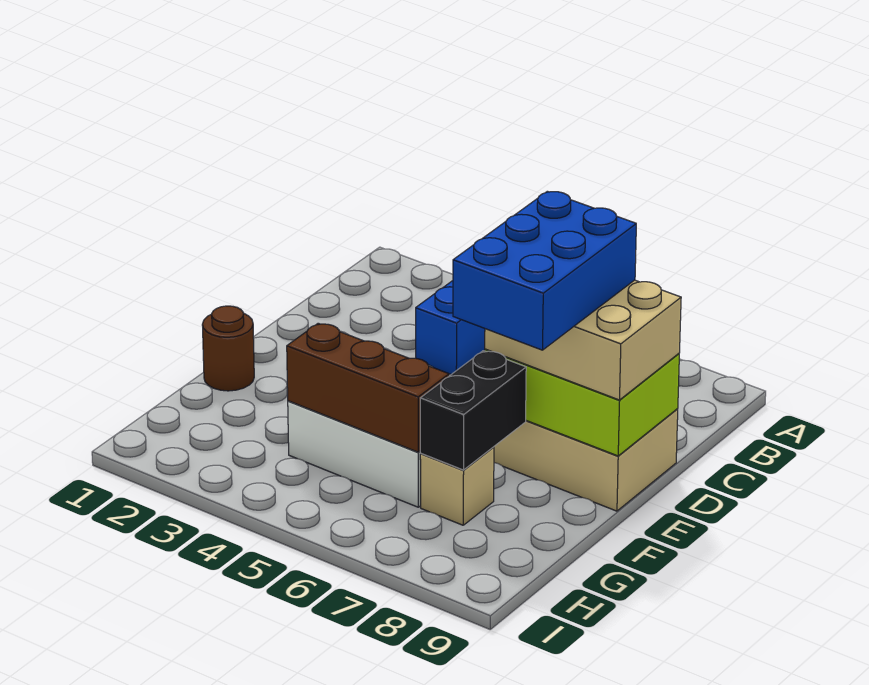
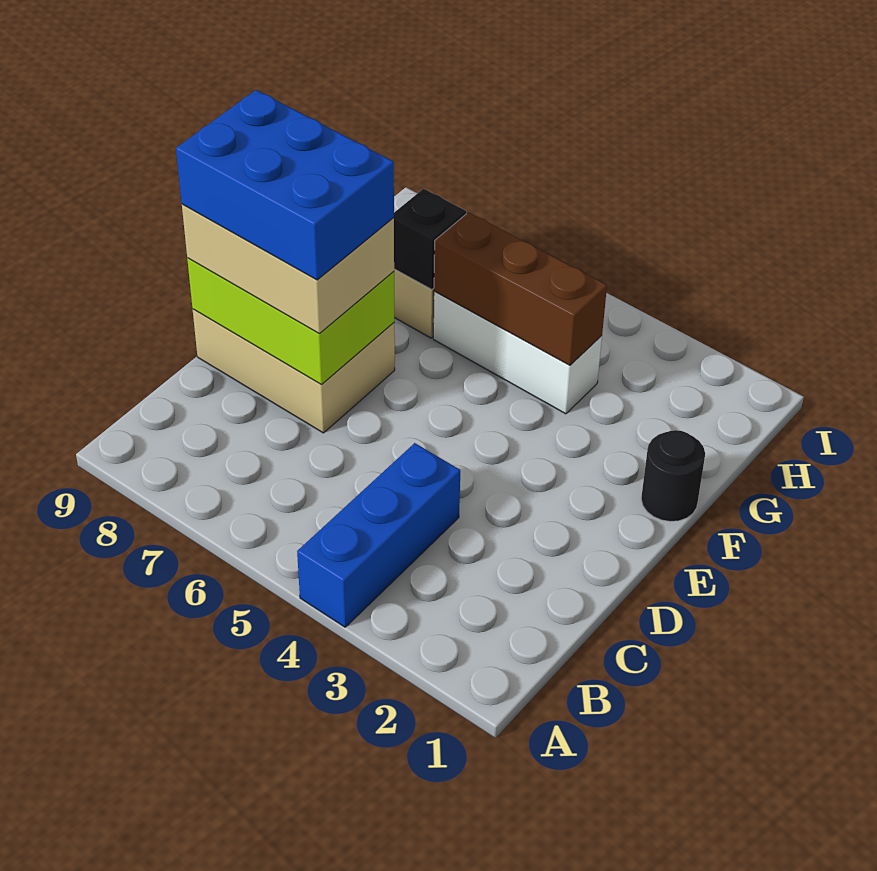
blue brick D7:F8 level 4 -> blue brick D7:E9 level 4
brown round brick F1 level 1 -> black round brick F1 level 1
black brick F7:G7 level 2 -> black brick G7 level 2

